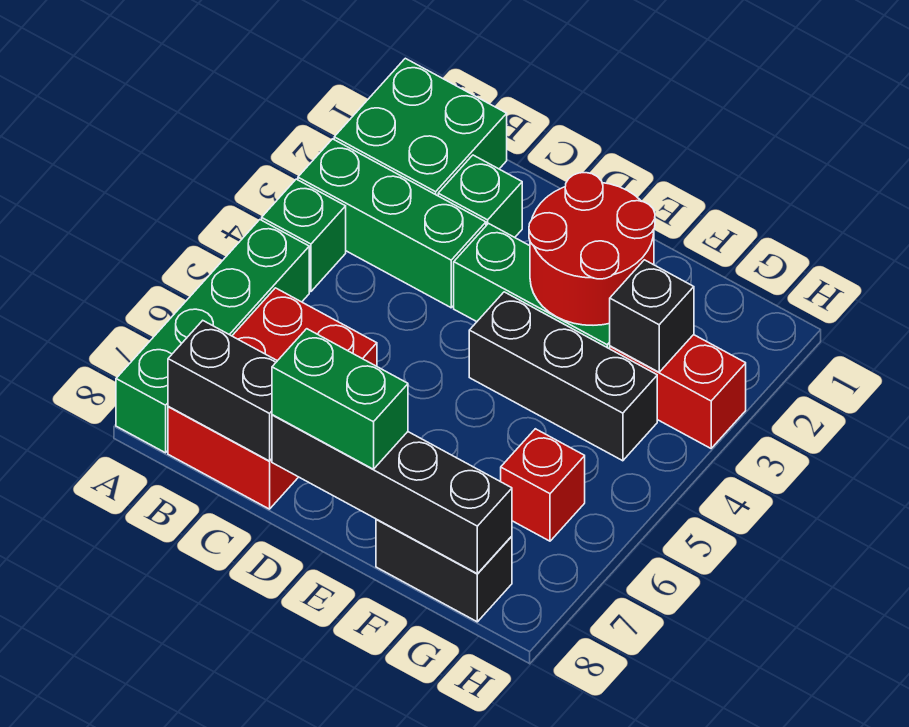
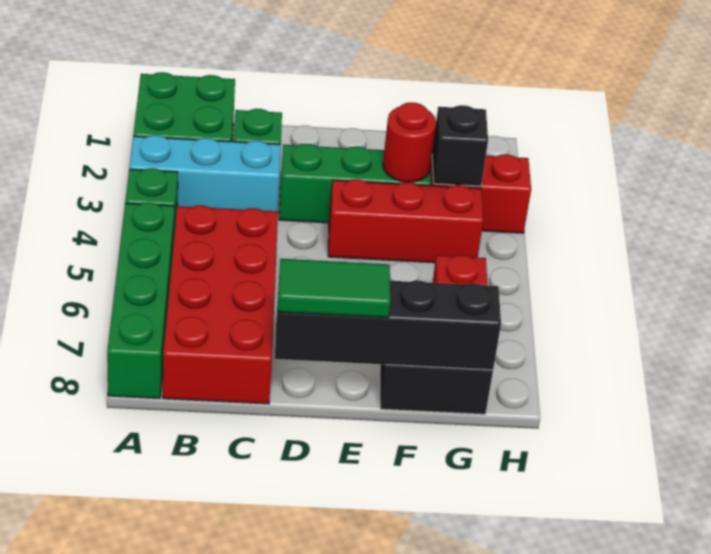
green brick A3:C3 level 1 -> cyan brick A3:C3 level 1
red brick B6:C8 level 1 -> red brick B5:C8 level 1
black brick B8:C8 level 2 -> none
green brick D8:E8 level 3 -> green tile D8:E8 level 3
red round brick E2:F3 level 2 -> red round brick F3 level 2
black brick E4:G4 level 1 -> red brick E4:G4 level 1

